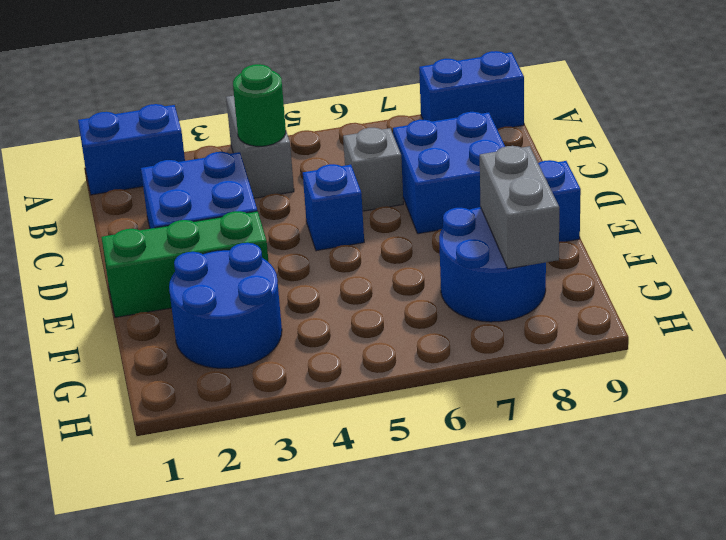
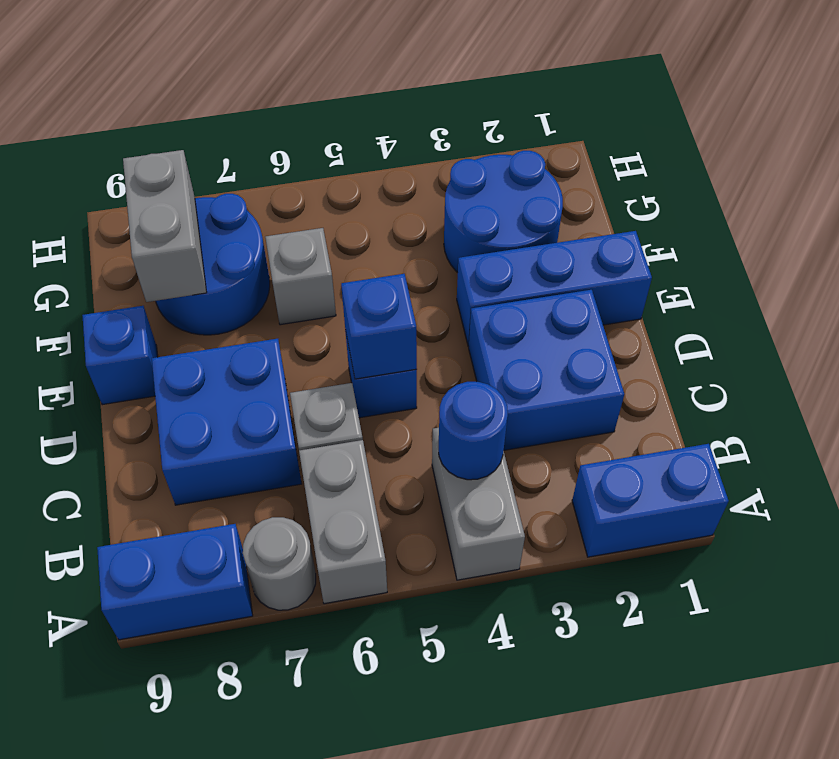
none -> grey brick A6:B6 level 1
none -> grey round brick A7 level 1
green round brick B4 level 2 -> blue round brick B4 level 2
none -> blue brick D5 level 2
green brick E1:E3 level 1 -> blue brick E1:E3 level 1
none -> grey brick F6 level 1

